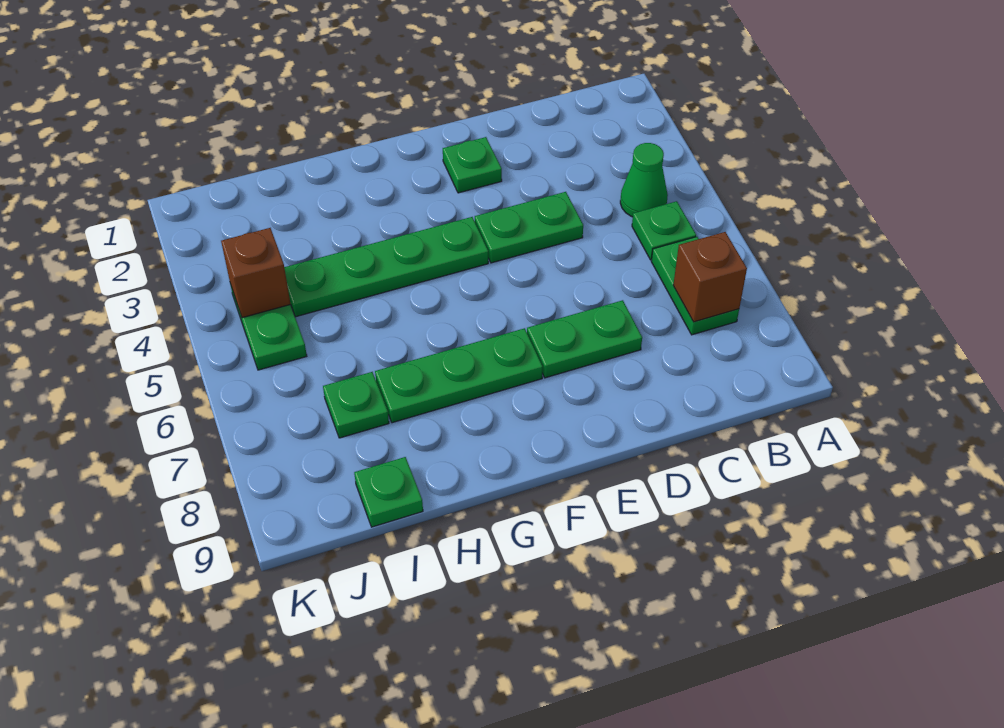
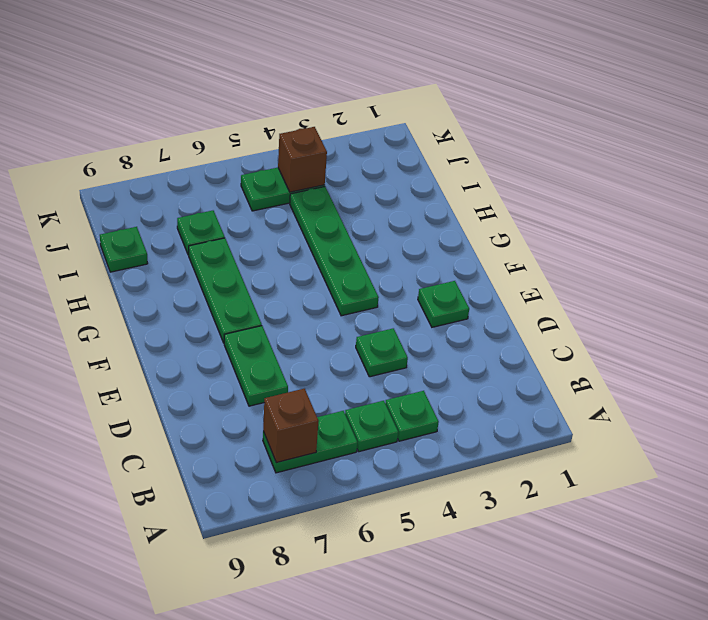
green cone B4 level 1 -> green plate B4 level 1
green plate D4:E4 level 1 -> green plate D4 level 1

